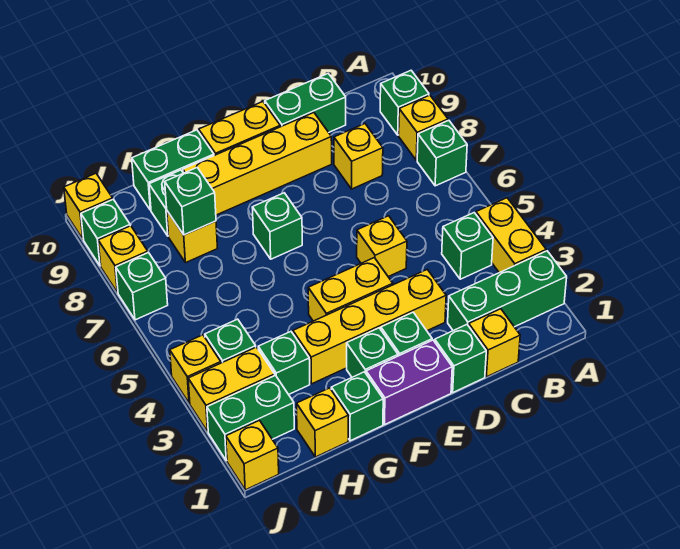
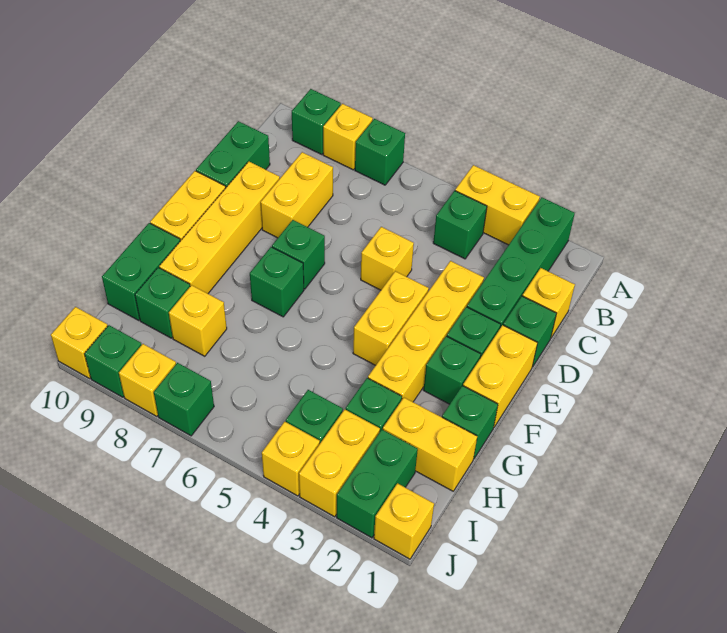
green brick A2:C2 level 1 -> green brick A2:D2 level 1
yellow brick C8 level 1 -> yellow brick C8:D8 level 1
purple brick E1:F1 level 1 -> yellow brick E1:F1 level 1
yellow brick H1 level 1 -> yellow brick H1:H2 level 1
green brick H8 level 2 -> green brick E7 level 1

